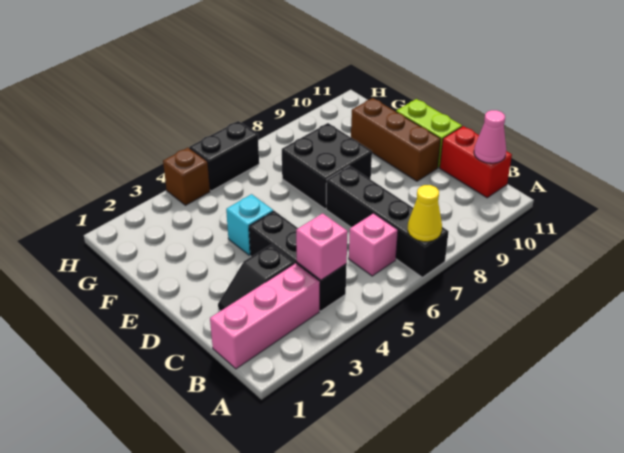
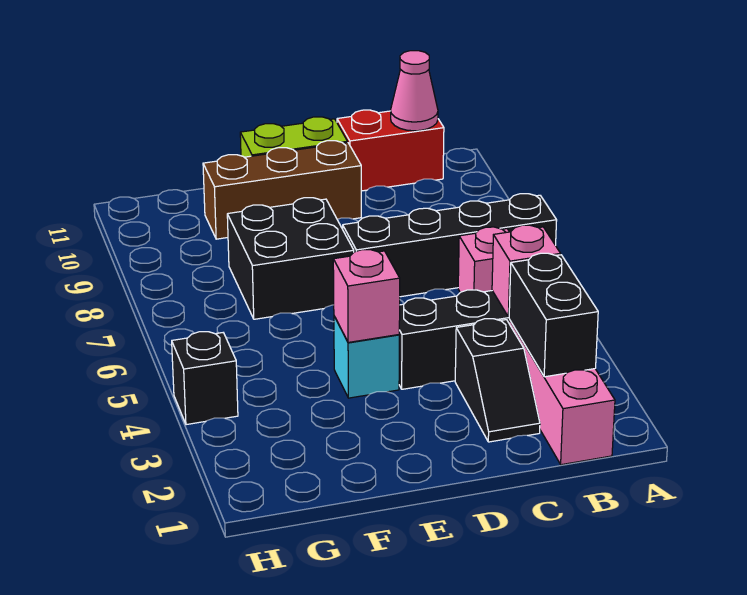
yellow cone A7 level 2 -> none
none -> pink brick E4 level 2
brown brick H4 level 1 -> black brick H4 level 1
black brick H5:H6 level 1 -> black brick B2:B3 level 2

